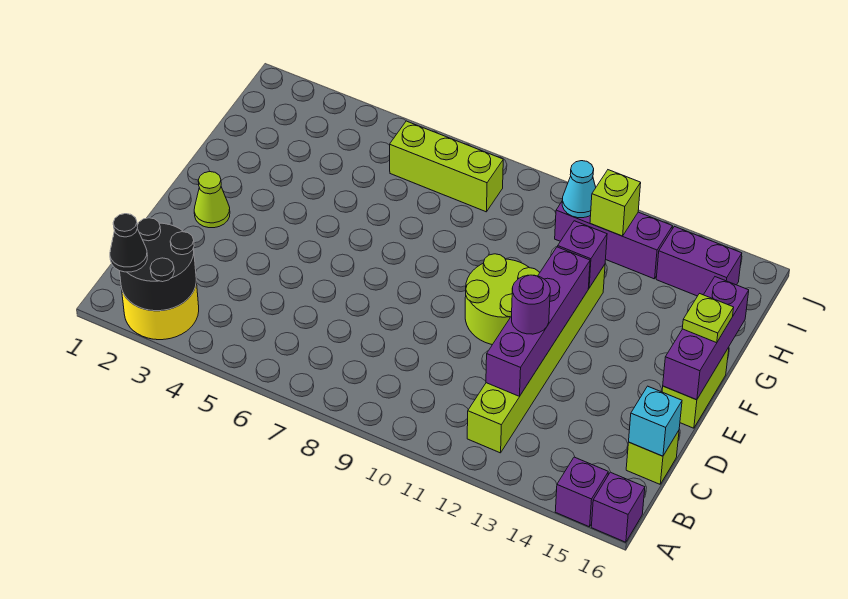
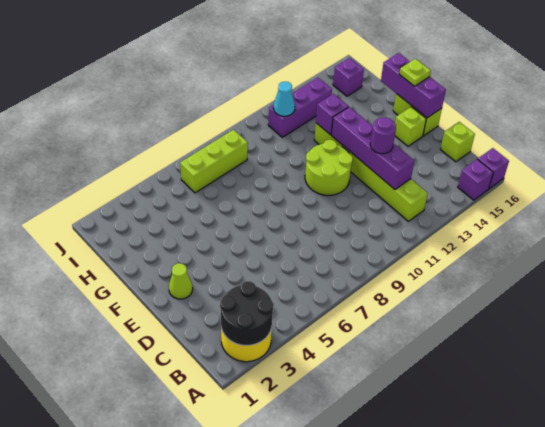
black cone A2 level 3 -> none
cyan brick C16 level 2 -> none
lime brick I12 level 2 -> lime brick E15 level 1
purple brick I14:I15 level 1 -> purple brick I15 level 1

